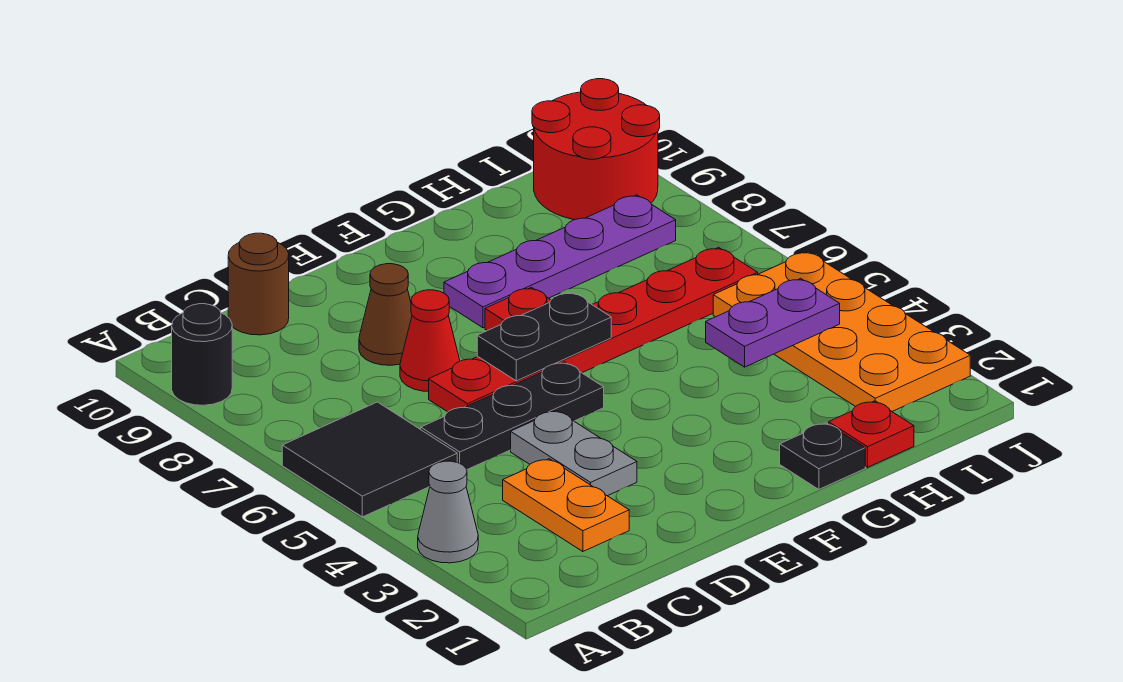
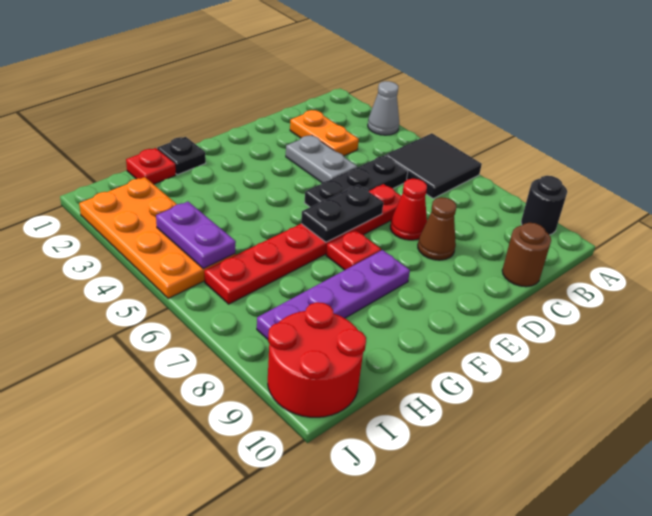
purple plate H4:I4 level 2 -> purple plate I4:I5 level 2

